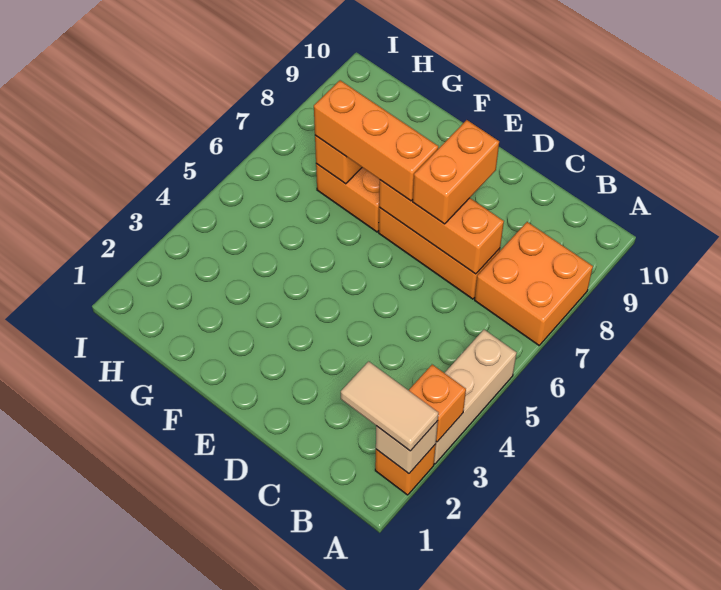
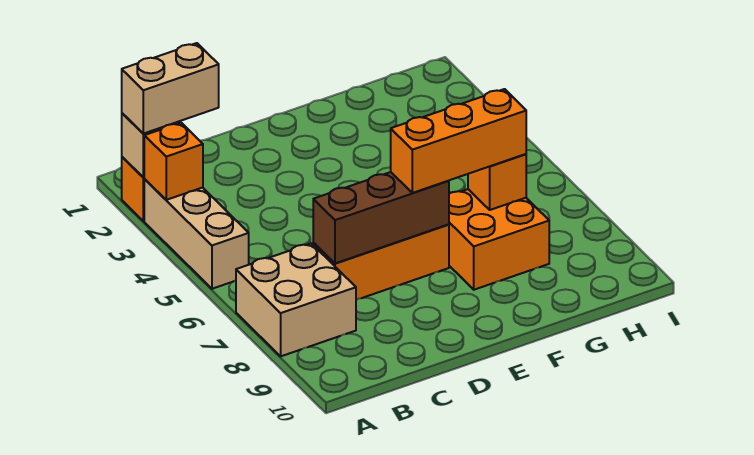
tan tile A2:B2 level 3 -> tan brick A2:B2 level 3
orange brick A7:B8 level 1 -> tan brick A7:B8 level 1
orange brick C7:E7 level 2 -> brown brick C7:E7 level 2
orange brick D7:D8 level 3 -> none

